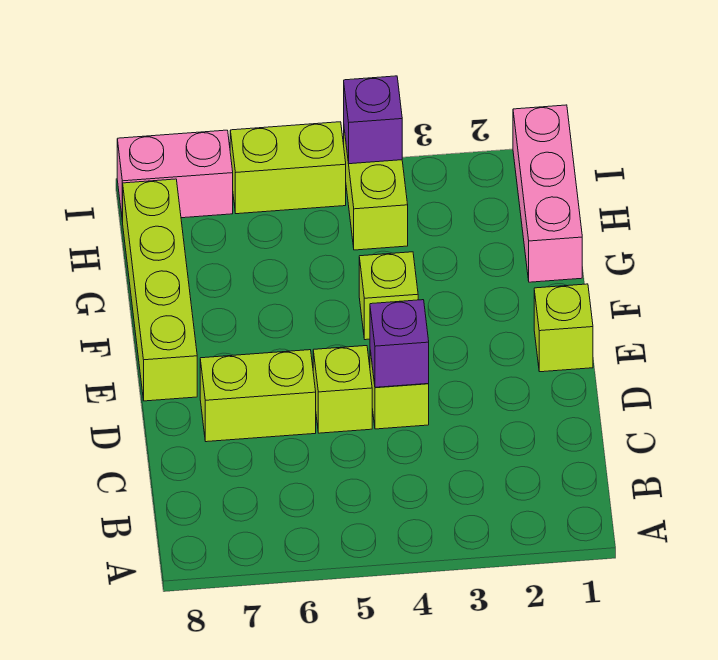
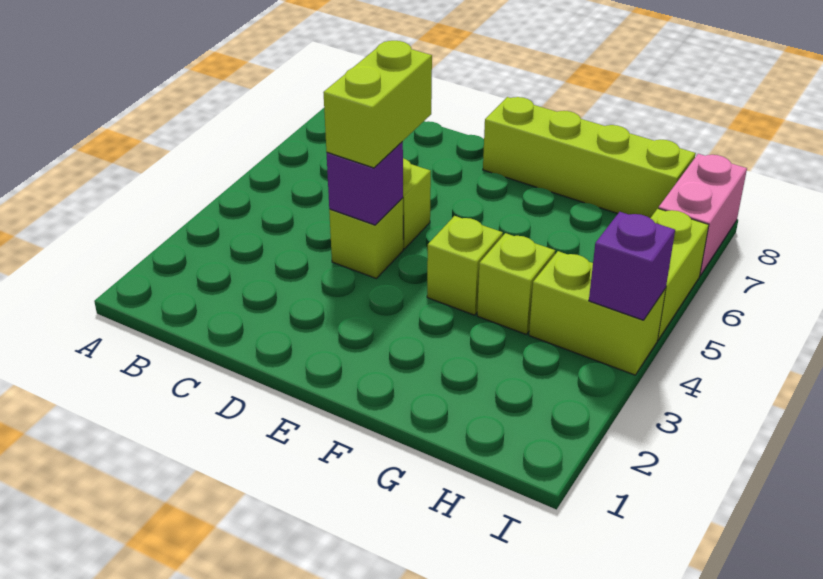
lime brick D6:D7 level 1 -> lime brick D4:D5 level 3
lime brick E1 level 1 -> lime brick G4 level 1
pink brick G1:I1 level 1 -> none

